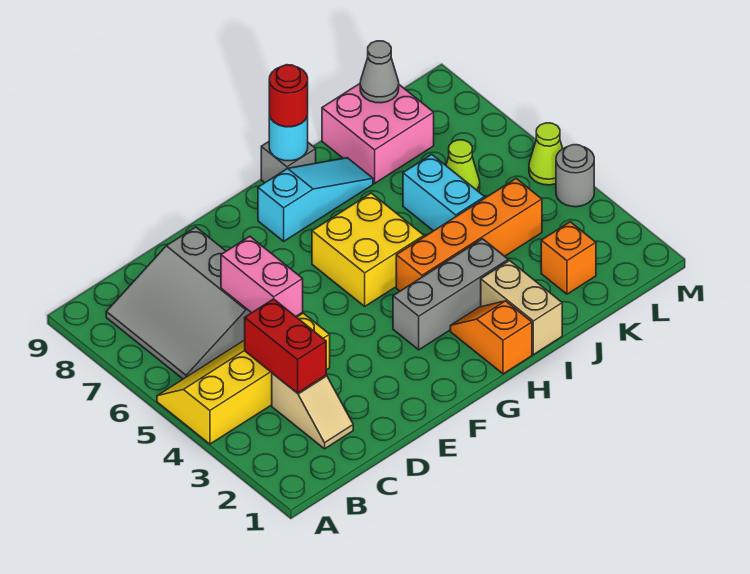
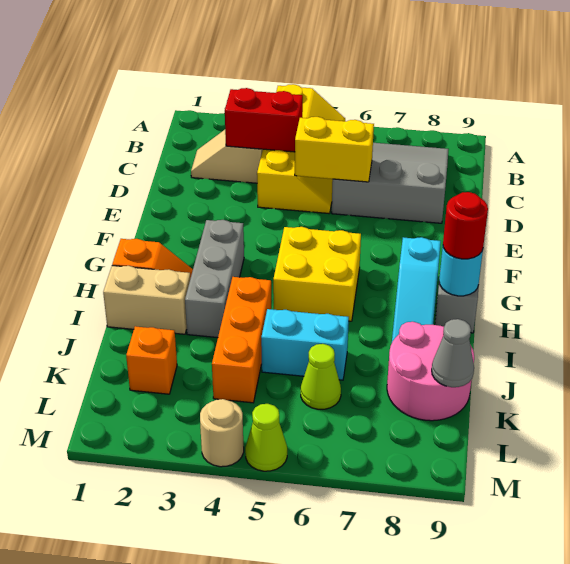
pink brick D5:D6 level 2 -> yellow brick D5:D6 level 2
orange brick H4:K4 level 1 -> orange brick I4:K4 level 1
pink brick J8:K9 level 1 -> pink round brick J8:K9 level 1
grey round brick M4 level 1 -> tan round brick M4 level 1

